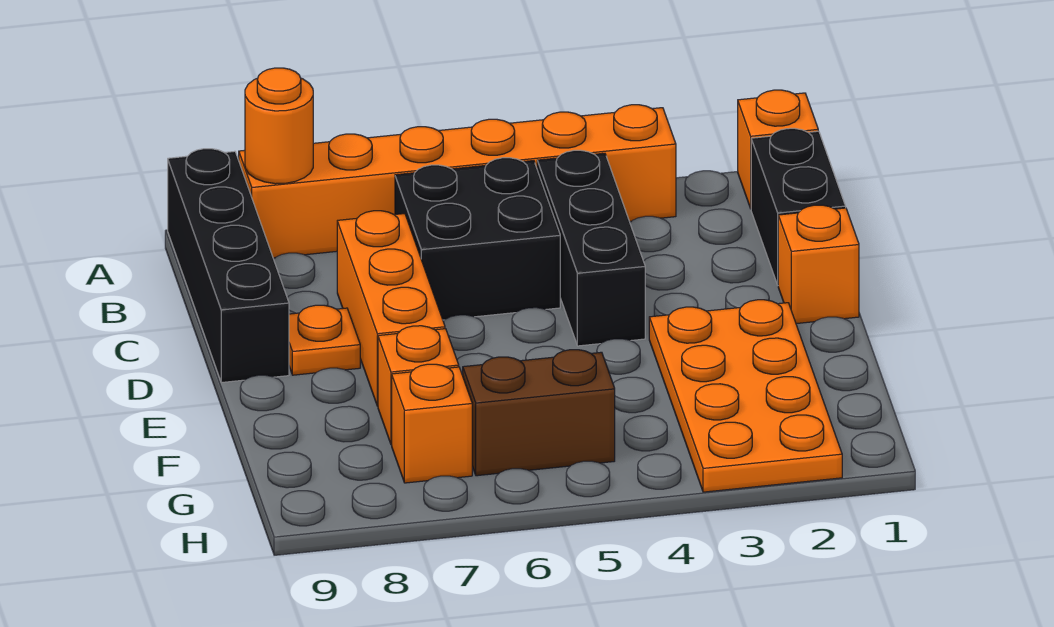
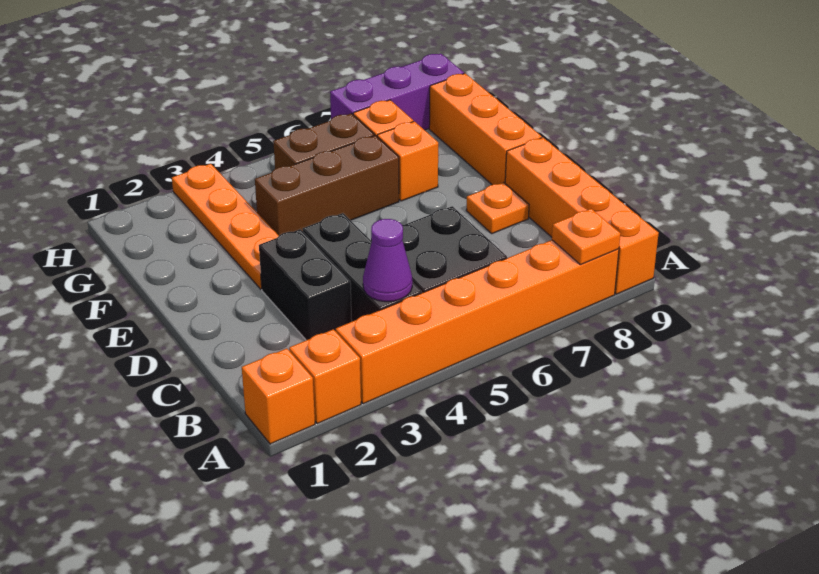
orange round brick A8 level 2 -> orange plate A8 level 2
black brick A9:D9 level 1 -> orange brick A9:D9 level 1
black brick B1:C1 level 1 -> black brick C3:D3 level 1
none -> purple cone B4 level 2
orange brick C7:E7 level 1 -> orange brick E9:G9 level 1
orange brick D1 level 1 -> orange brick A2 level 1
orange plate E2:H3 level 1 -> orange plate E3:H3 level 1
none -> brown brick F4:F6 level 1
none -> purple brick H7:H9 level 1

